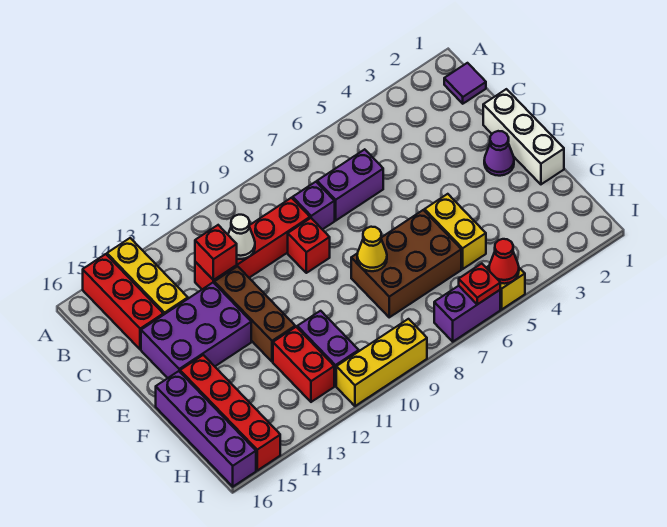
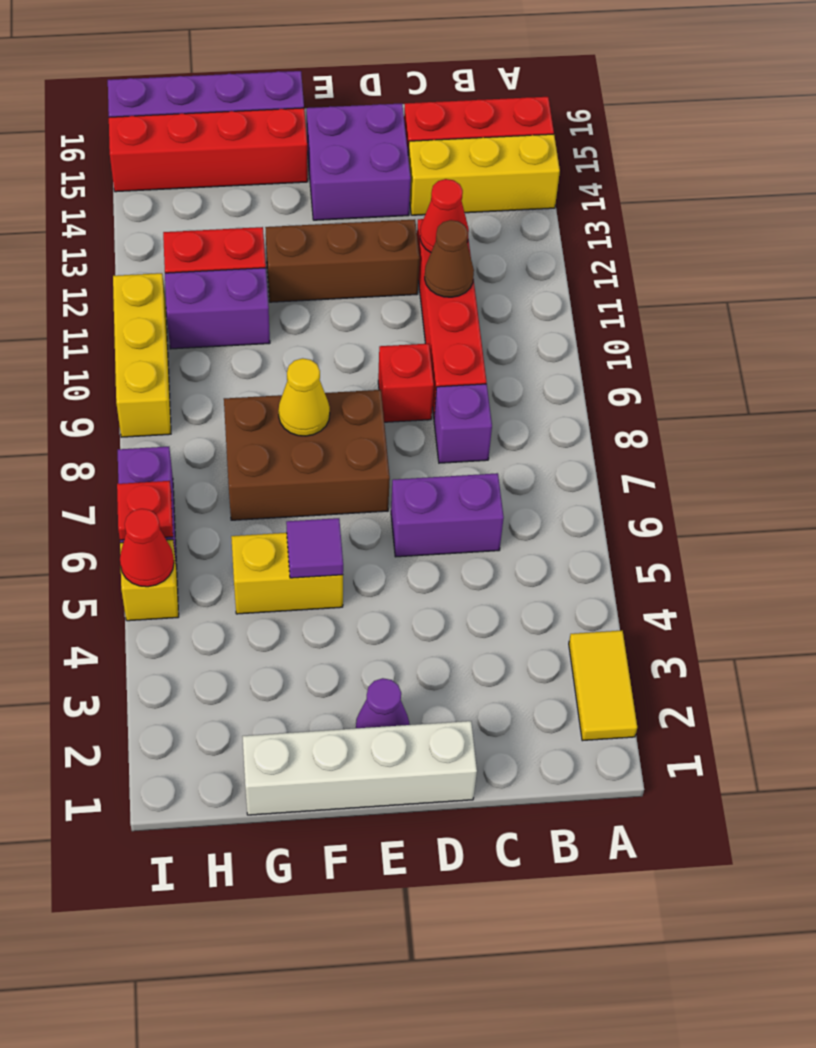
none -> yellow tile A2:A3 level 1
purple tile B1 level 1 -> purple tile F5 level 2
purple brick C6:C7 level 1 -> purple brick C6:D6 level 1
white cone C11 level 2 -> brown cone C11 level 2
red brick C12 level 2 -> red cone C12 level 2
white brick D1:F1 level 1 -> white brick D1:G1 level 1
purple brick D13:E15 level 1 -> purple brick D14:E15 level 1
brown brick F6:G8 level 1 -> brown brick E7:G8 level 1

